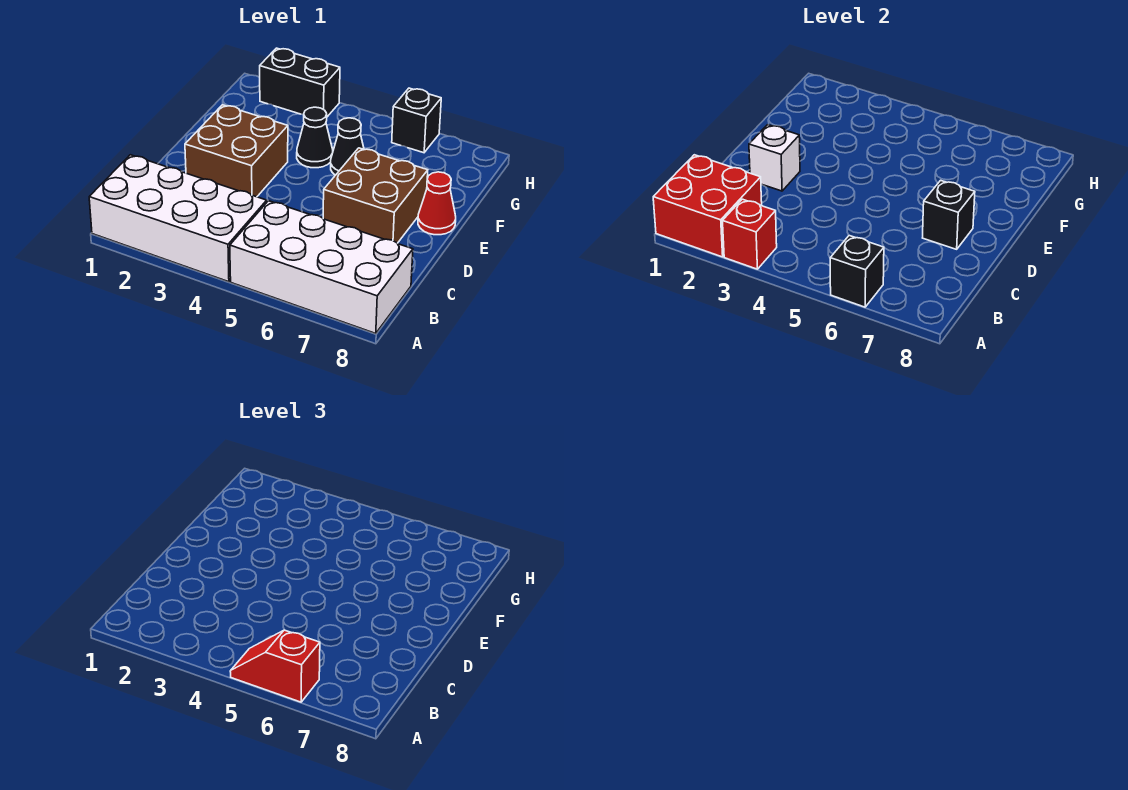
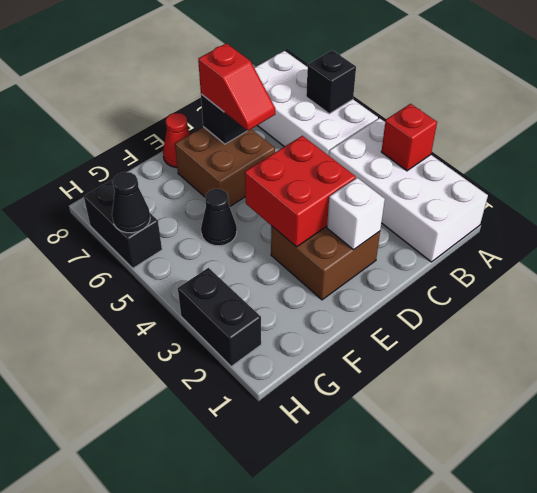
red brick A1:B2 level 2 -> red brick D3:E4 level 2
red slope A5:A6 level 3 top 6 -> red slope D6:D7 level 3 top 7
black cone F4 level 1 -> black cone H6 level 2
black brick H6 level 1 -> black brick H6:H7 level 1

